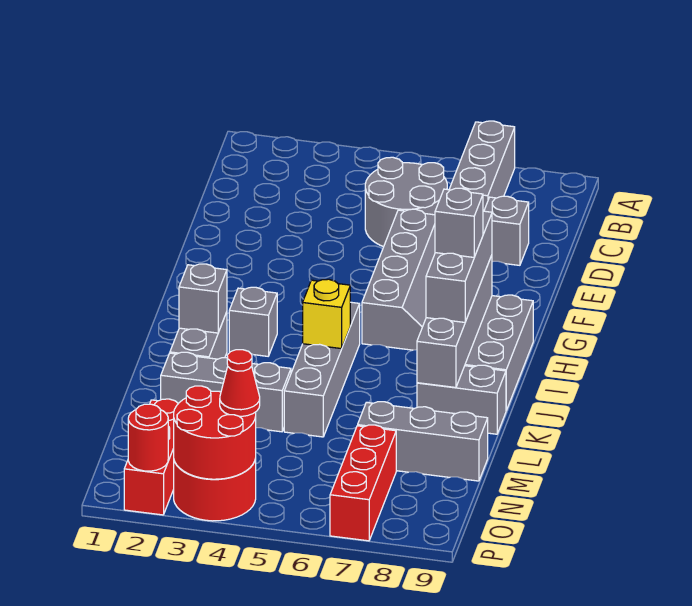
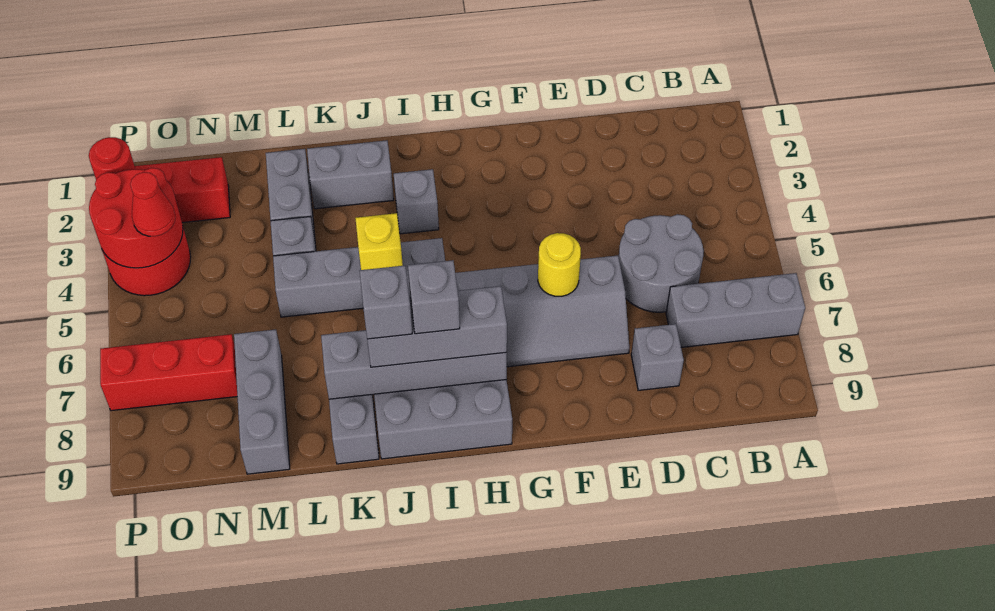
none -> yellow round brick F6 level 2
grey brick J2 level 2 -> grey brick J8 level 4

